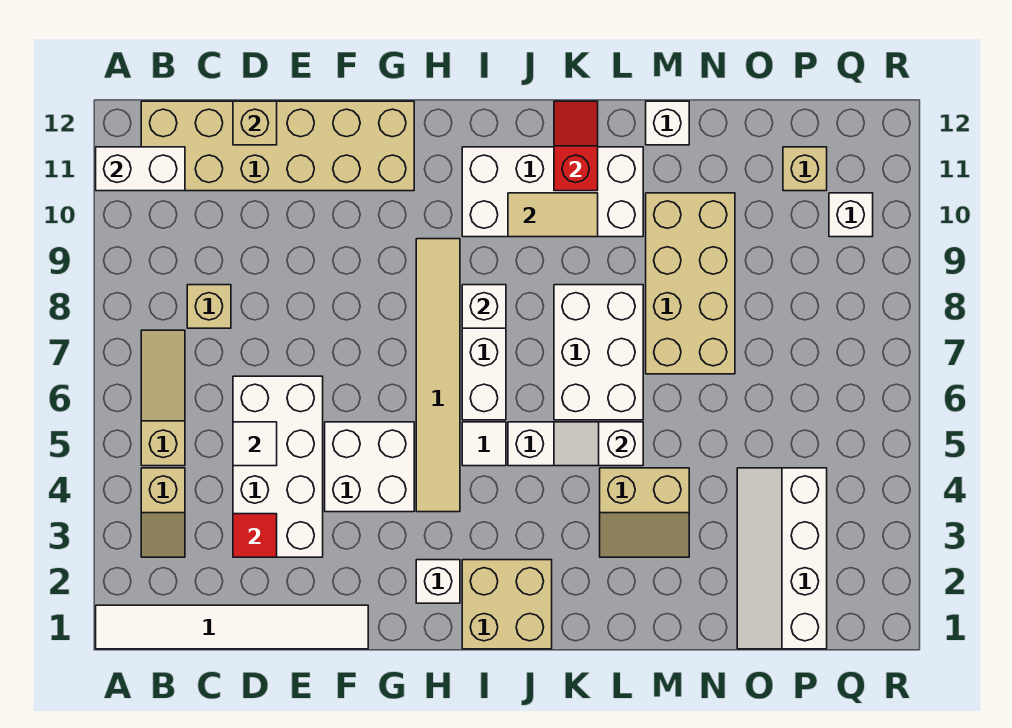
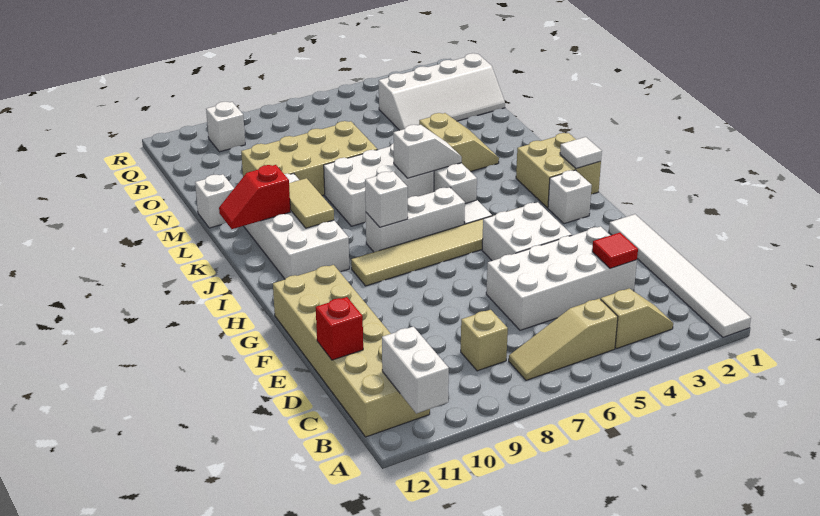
white tile D5 level 2 -> white tile I1 level 2
tan brick D12 level 2 -> red brick D12 level 2
white slope K5:L5 level 2 top L -> white slope K5:K6 level 2 top 6
tan brick P11 level 1 -> none

